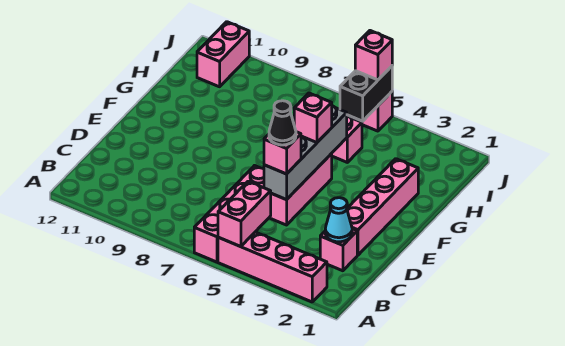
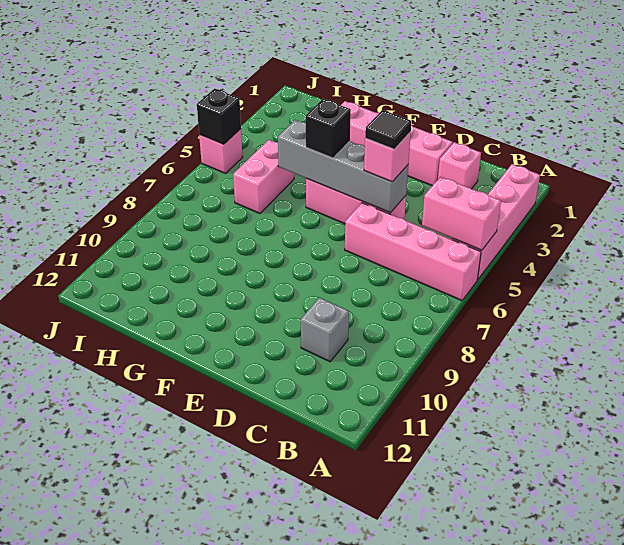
cyan cone C2 level 2 -> none
none -> grey brick C10 level 1
black cone D5 level 4 -> black tile D5 level 4
pink brick F5 level 3 -> black brick F5 level 3
black brick I5:J5 level 2 -> black brick J5 level 2
pink brick I11:J11 level 1 -> none
pink brick J5 level 3 -> none

